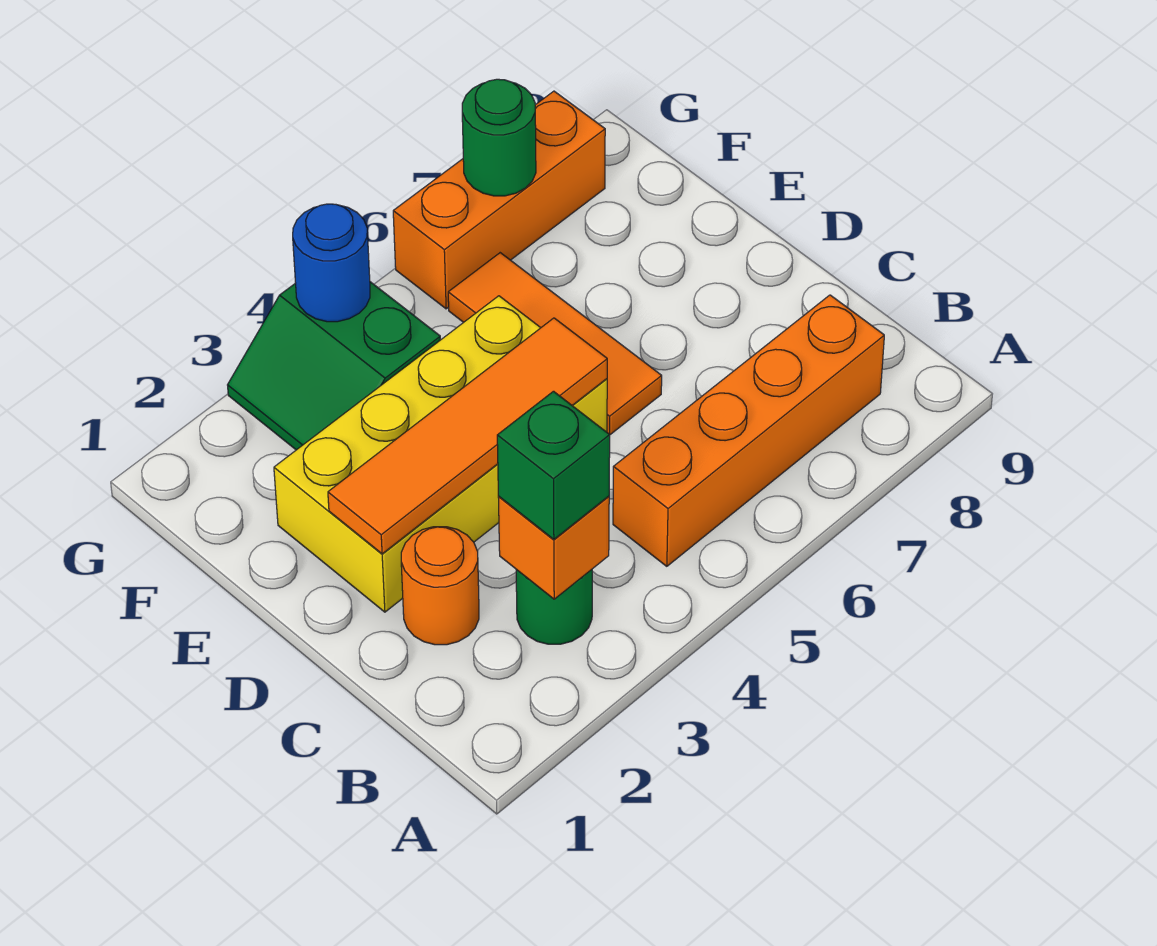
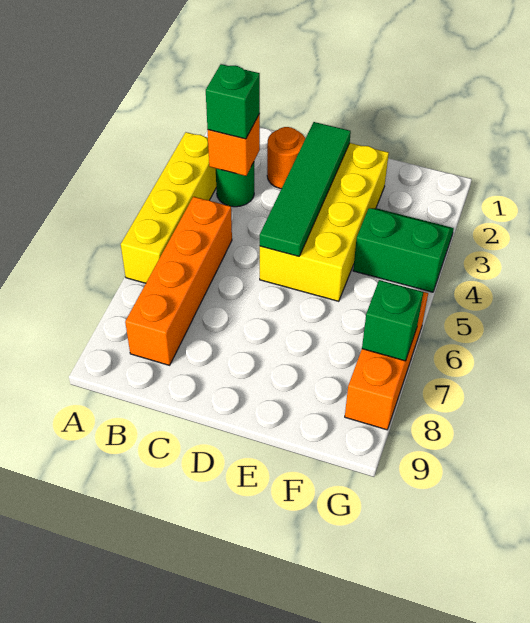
none -> yellow brick A3:A6 level 1
orange tile D2:D5 level 2 -> green tile D2:D5 level 2
orange tile D6:F6 level 1 -> none
blue round brick G4 level 2 -> none
green round brick G7 level 2 -> green brick G7 level 2

